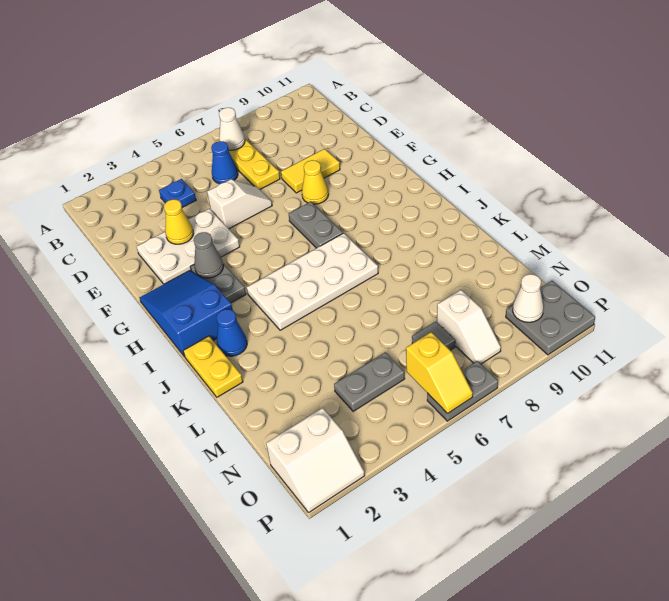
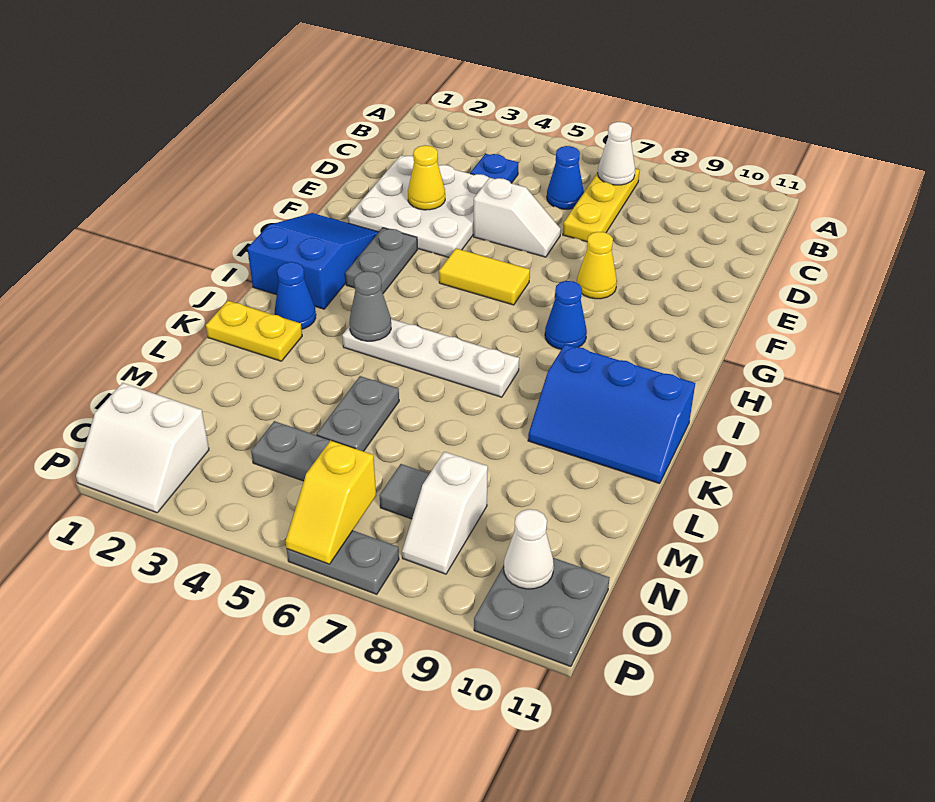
white plate E2:F4 level 1 -> white plate D2:F4 level 1
yellow tile E8:E9 level 1 -> yellow tile G5:G6 level 1
grey cone G3 level 2 -> grey cone J4 level 2
grey plate G7:H7 level 1 -> grey plate L5:M5 level 1
none -> blue cone H8 level 1
white plate I4:J7 level 1 -> white plate J4:J7 level 1
yellow plate J1:K1 level 1 -> yellow plate K1:K2 level 1
none -> blue slope J9:K11 level 1 top J

